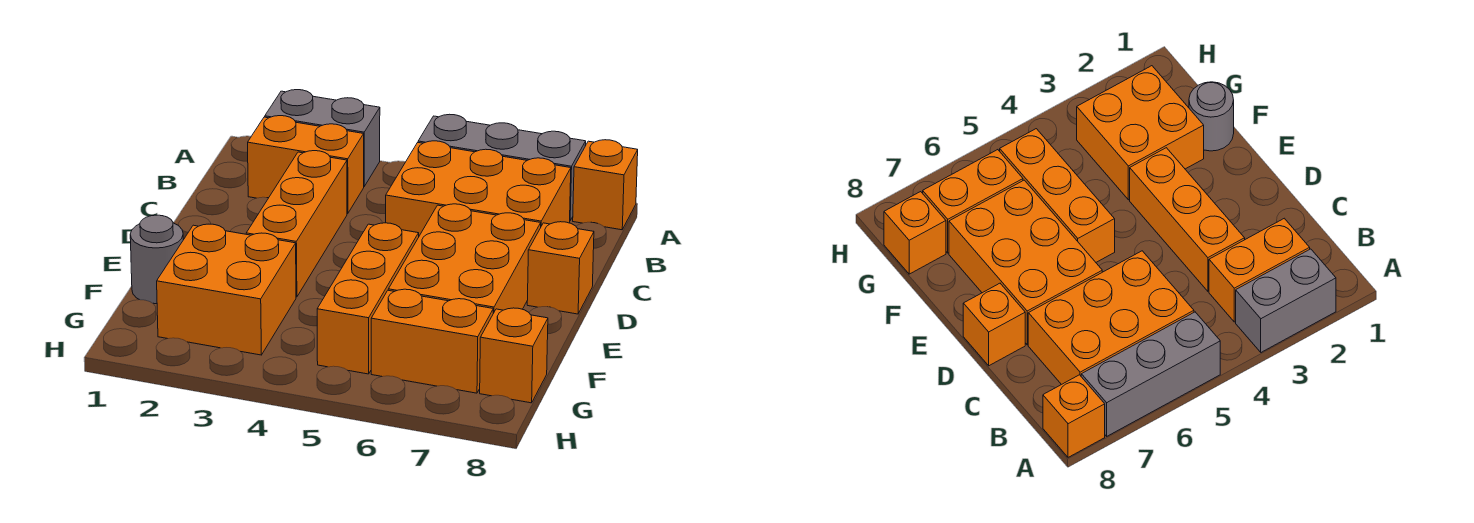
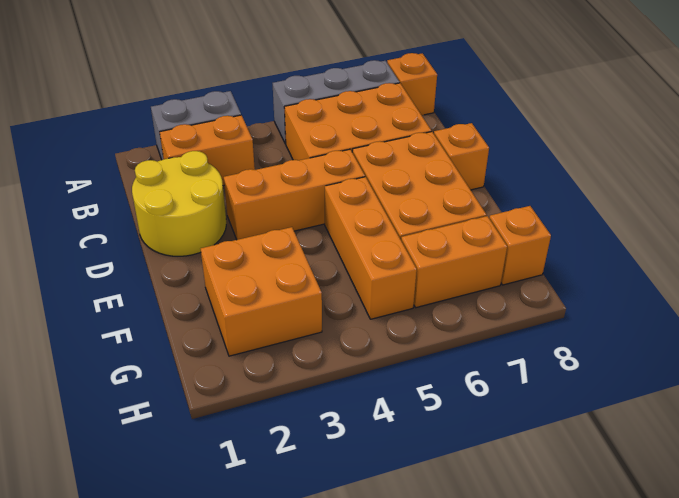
none -> yellow round brick C1:D2 level 1
orange brick C3:E3 level 1 -> orange brick D3:D5 level 1
grey round brick F1 level 1 -> none

